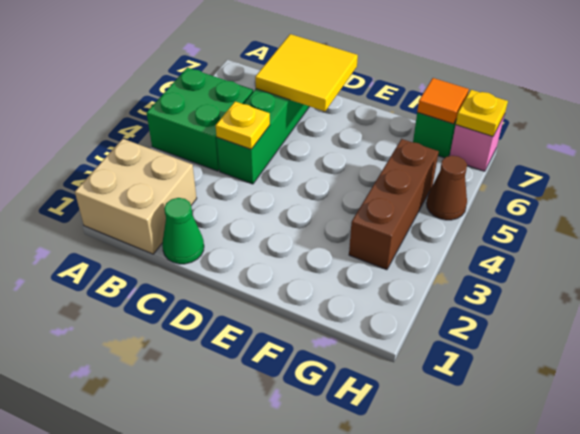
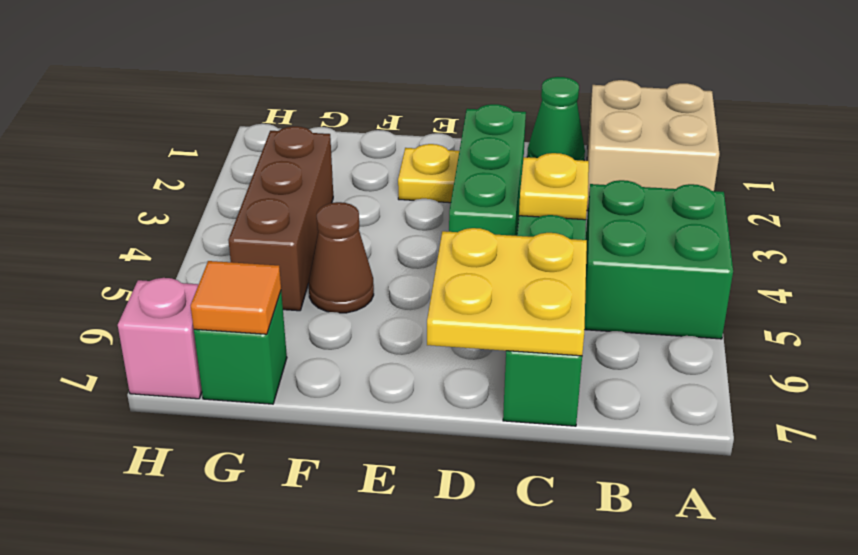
yellow tile C6:D7 level 2 -> yellow plate C6:D7 level 2
none -> green brick D2:D4 level 1
brown cone H5 level 1 -> brown cone F5 level 1
yellow plate H7 level 2 -> yellow plate E2 level 1

